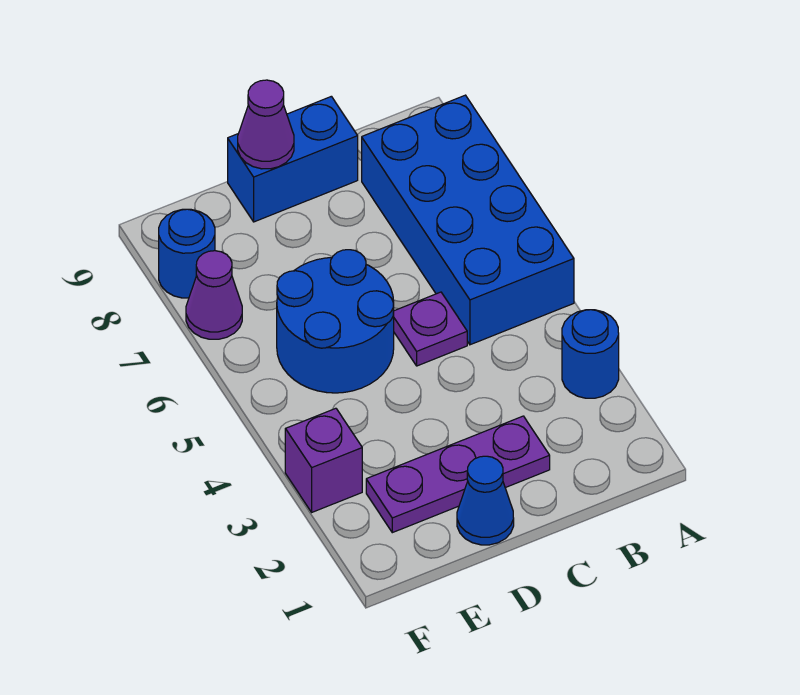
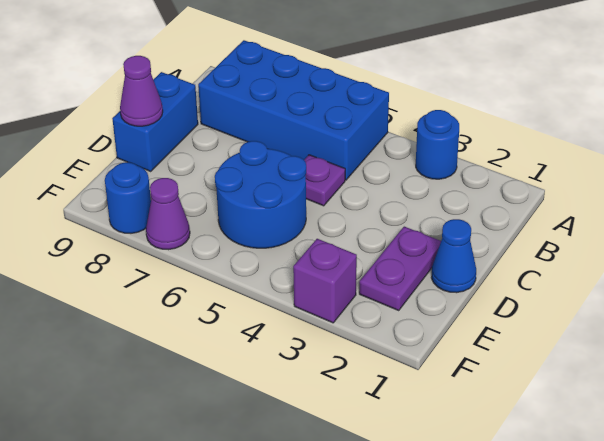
purple plate C2:E2 level 1 -> purple plate D2:E2 level 1

